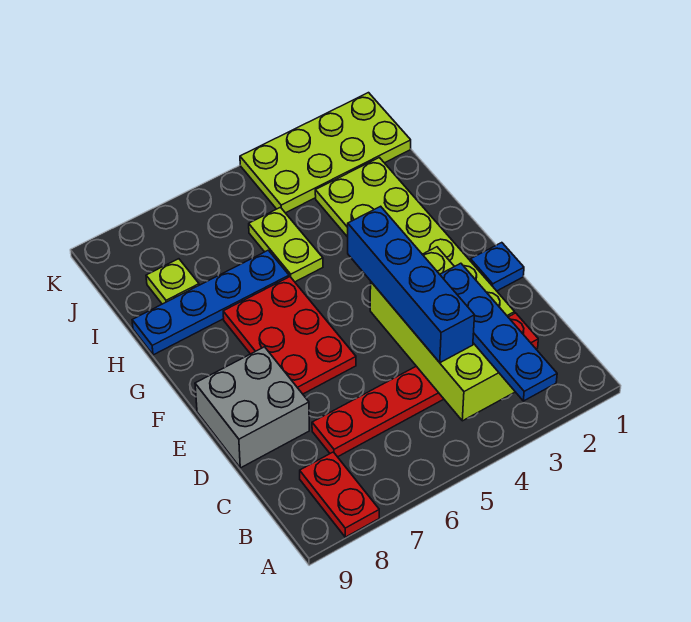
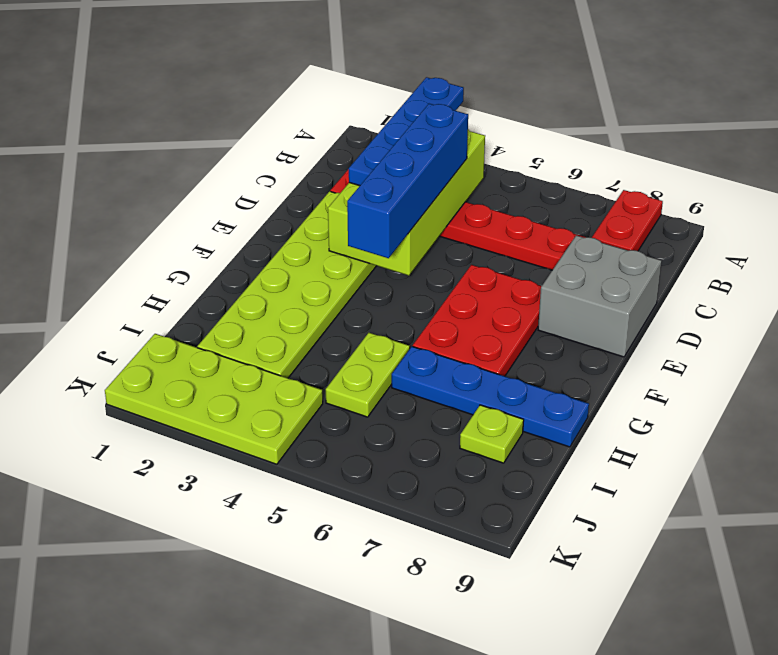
blue plate E1 level 1 -> none

